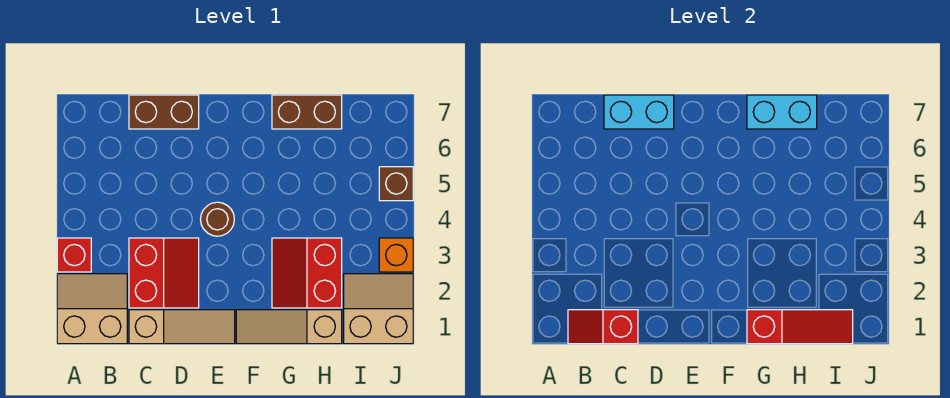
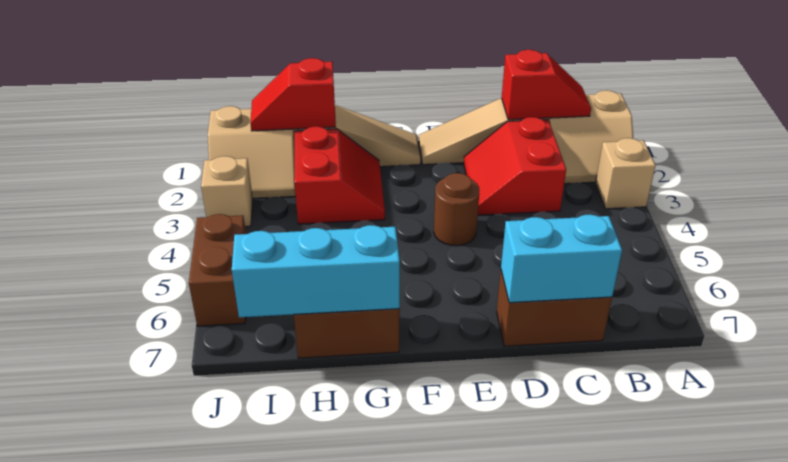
red brick A3 level 1 -> tan brick A3 level 1
red slope G1:I1 level 2 top G -> red slope H1:I1 level 2 top H
cyan brick G7:H7 level 2 -> cyan brick G7:I7 level 2
orange brick J3 level 1 -> tan brick J3 level 1
brown brick J5 level 1 -> brown brick J5:J6 level 1

